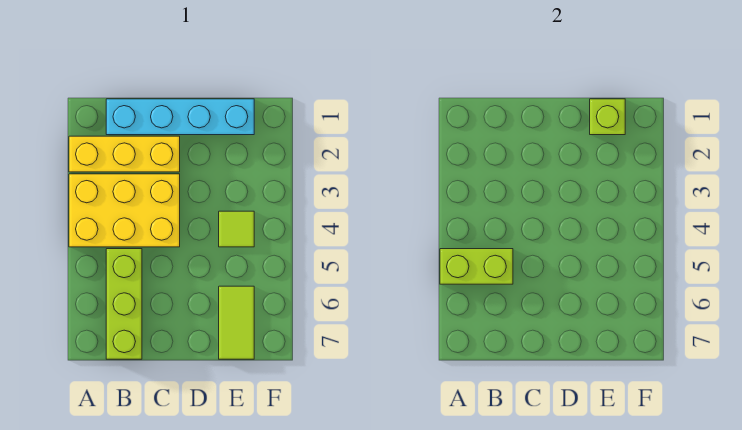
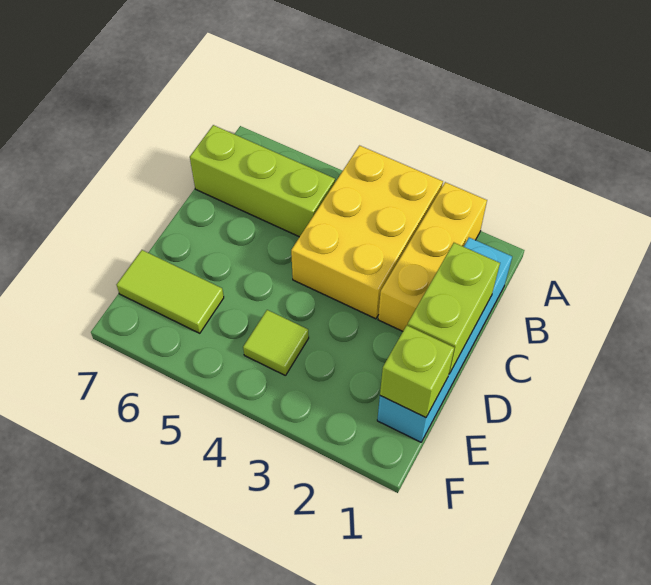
lime brick A5:B5 level 2 -> lime brick C1:D1 level 2

